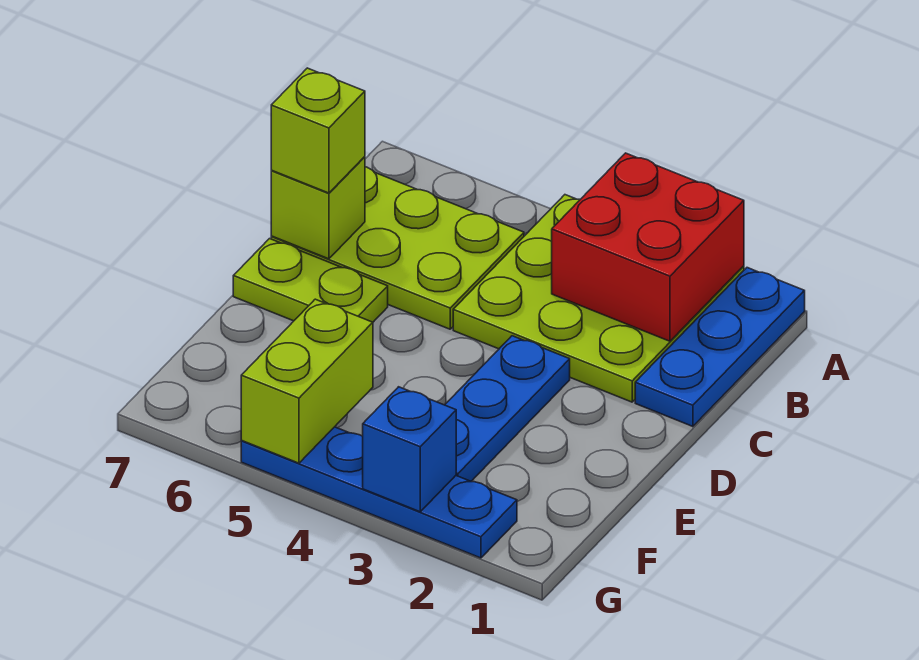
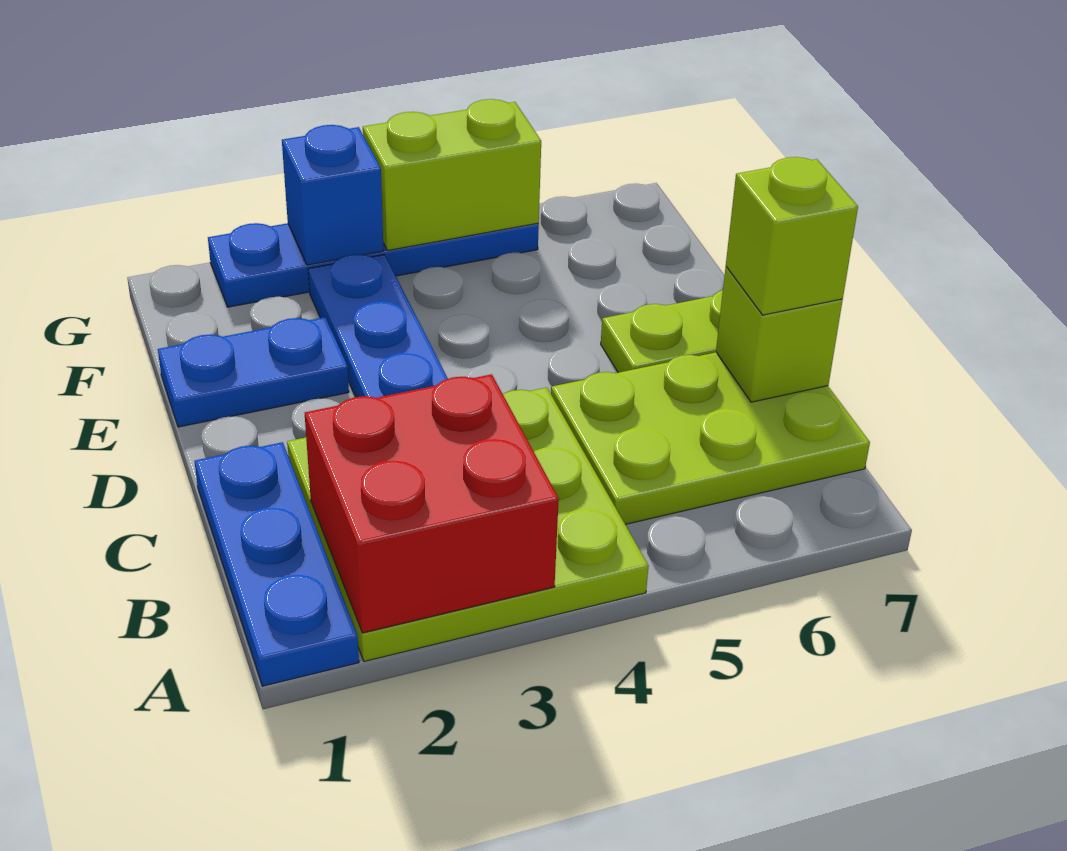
none -> blue plate E1:E2 level 1
lime brick F5:G5 level 2 -> lime brick G4:G5 level 2

